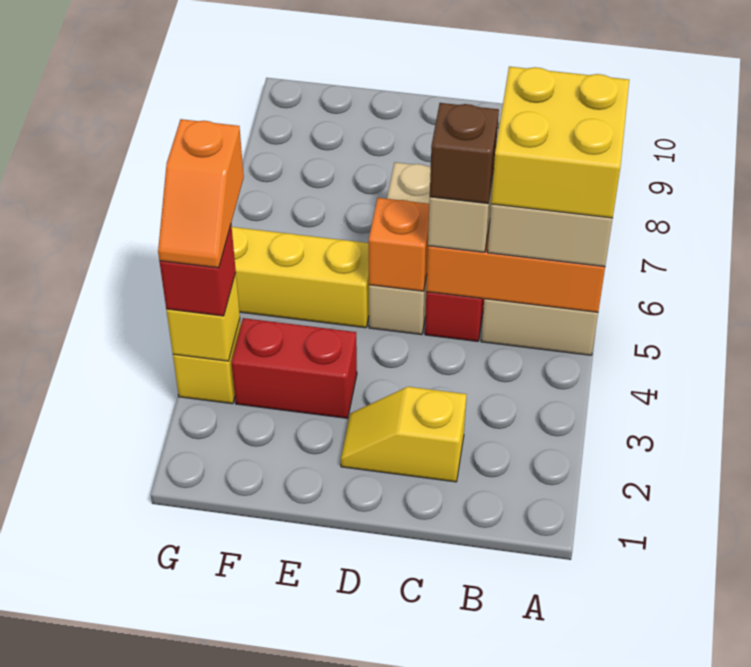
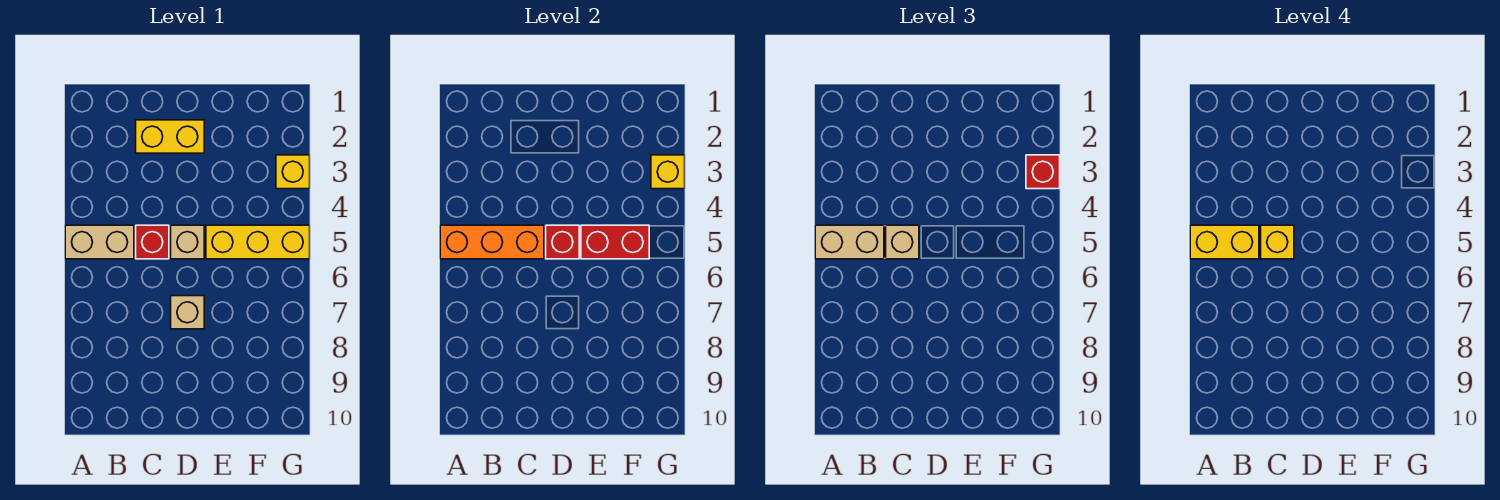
yellow brick A5:B6 level 4 -> yellow brick A5:B5 level 4
yellow slope C2:D2 level 1 top C -> yellow brick C2:D2 level 1
brown brick C5 level 4 -> yellow brick C5 level 4
orange brick D5 level 2 -> red brick D5 level 2
red brick E3:F3 level 1 -> red brick E5:F5 level 2
orange slope G3:G4 level 4 top 4 -> none

